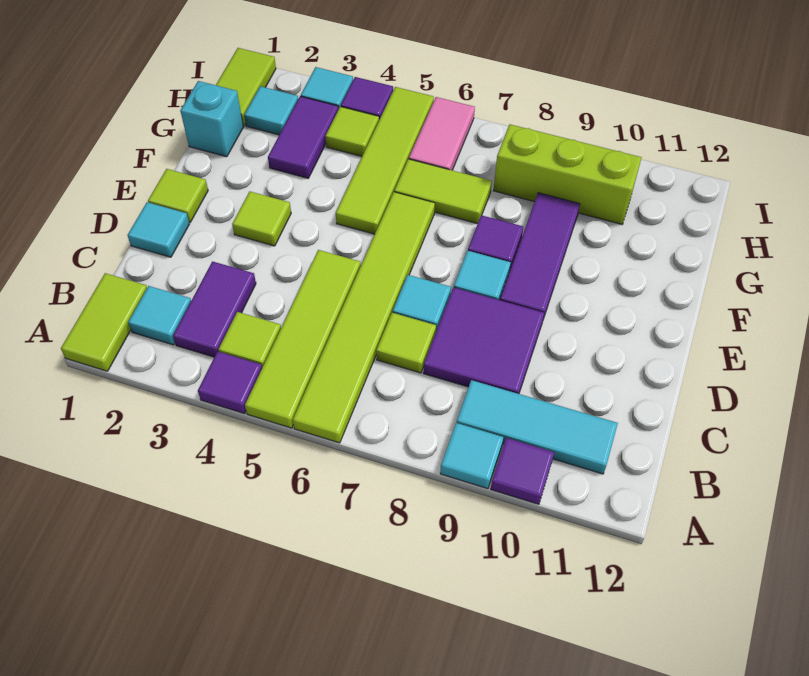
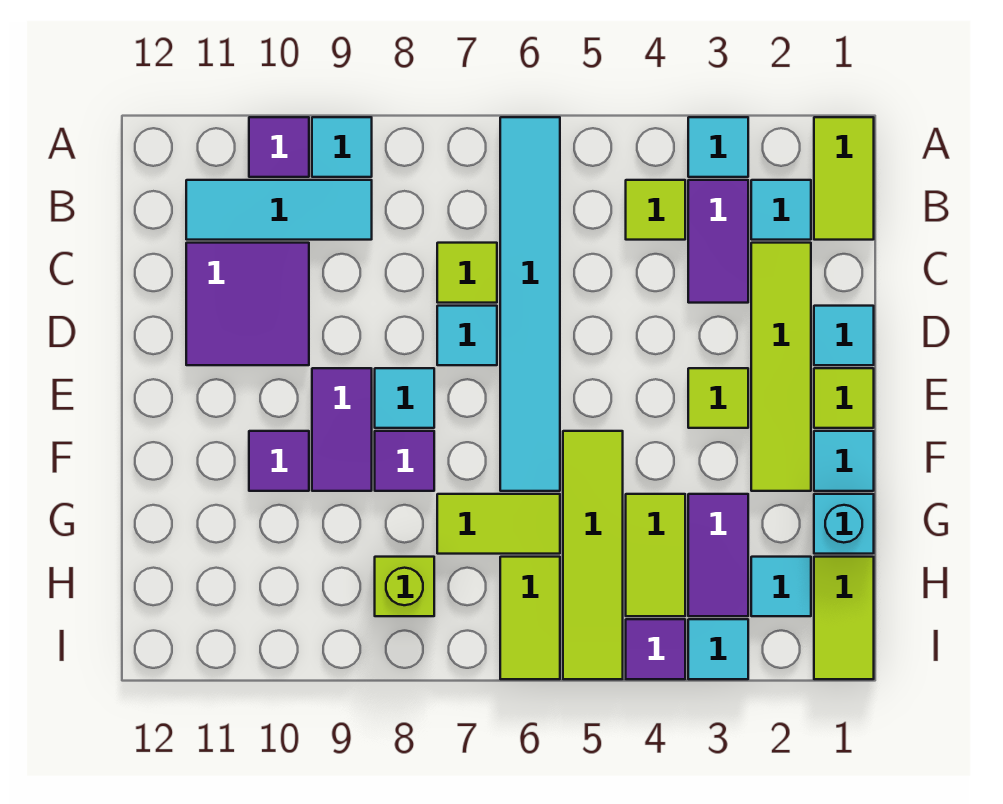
none -> cyan tile A3 level 1
purple tile A4 level 1 -> purple tile F10 level 1
lime tile A5:D5 level 1 -> lime tile C2:F2 level 1
lime tile A6:F6 level 1 -> cyan tile A6:F6 level 1
purple tile C8:D9 level 1 -> purple tile C10:D11 level 1
purple tile E9:G9 level 1 -> purple tile E9:F9 level 1
none -> cyan tile F1 level 1
lime tile H4 level 1 -> lime tile G4:H4 level 1
pink tile H6:I6 level 1 -> lime tile H6:I6 level 1
lime brick H8:H10 level 1 -> lime brick H8 level 1

